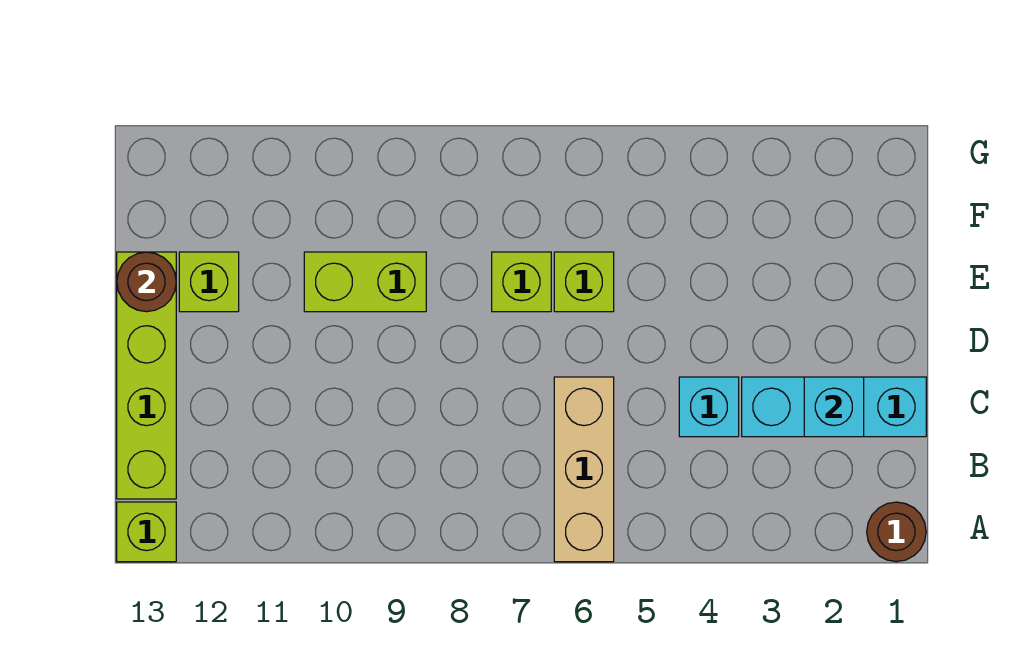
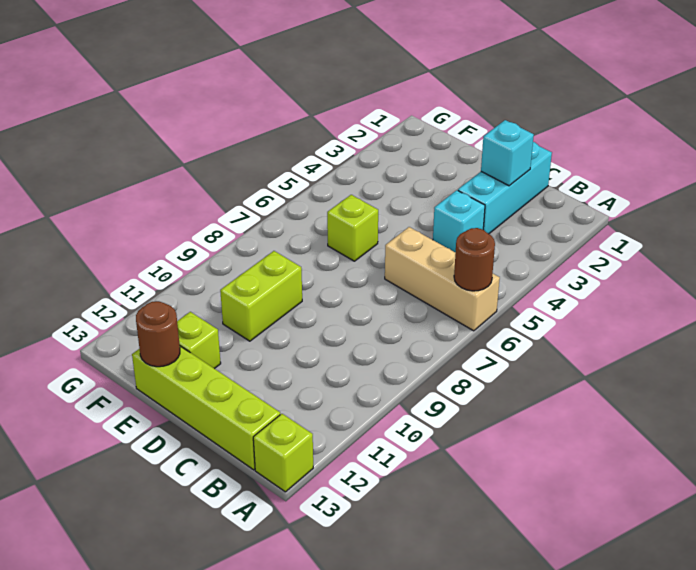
brown round brick A1 level 1 -> brown round brick A6 level 2
lime brick E7 level 1 -> none

